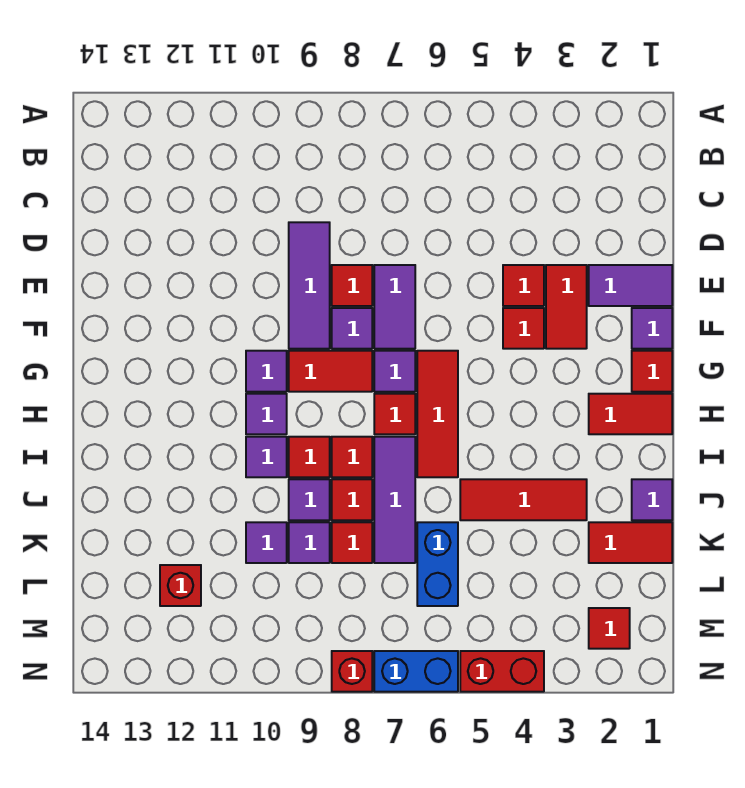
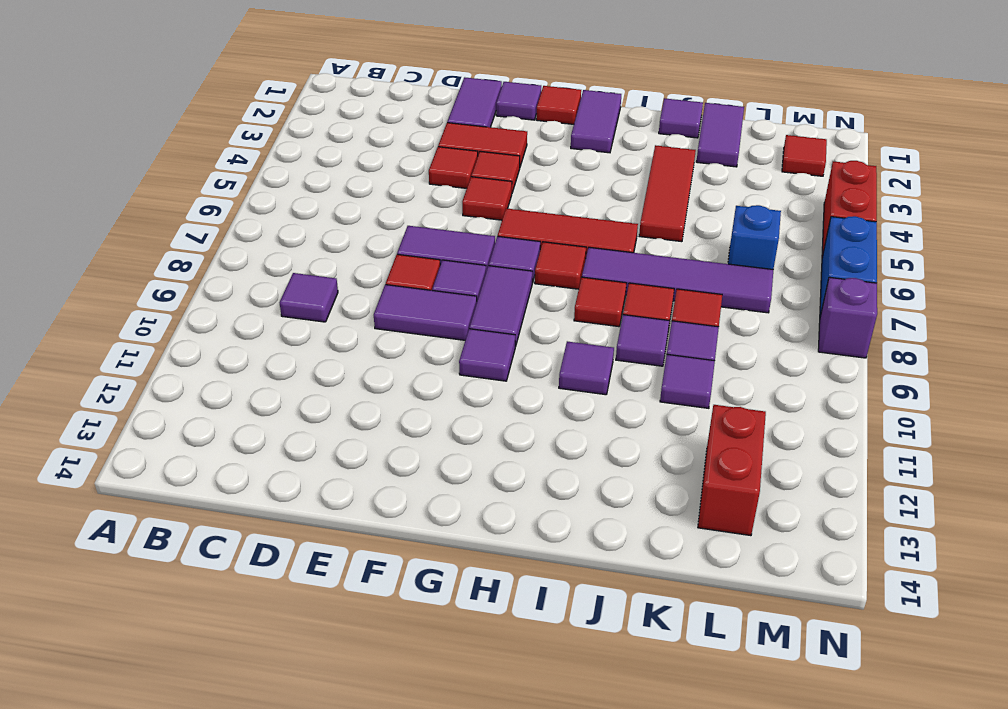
purple tile D9:F9 level 1 -> purple tile E9:F9 level 1
red tile G8:G9 level 1 -> purple tile G8:G9 level 1
red tile H1:H2 level 1 -> purple tile H1:H2 level 1
purple tile H10 level 1 -> purple tile C9 level 1
purple tile I7:K7 level 1 -> purple tile I7:L7 level 1
red tile I9 level 1 -> red tile F5 level 1
red tile K1:K2 level 1 -> purple tile K1:K2 level 1
blue brick K6:L6 level 1 -> blue brick L6 level 1
red brick L12 level 1 -> red brick L12:L13 level 1
red brick N8 level 1 -> purple brick N8 level 1

